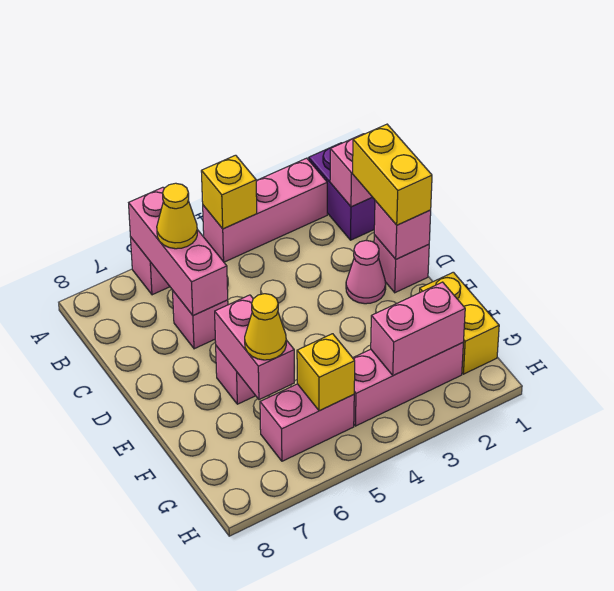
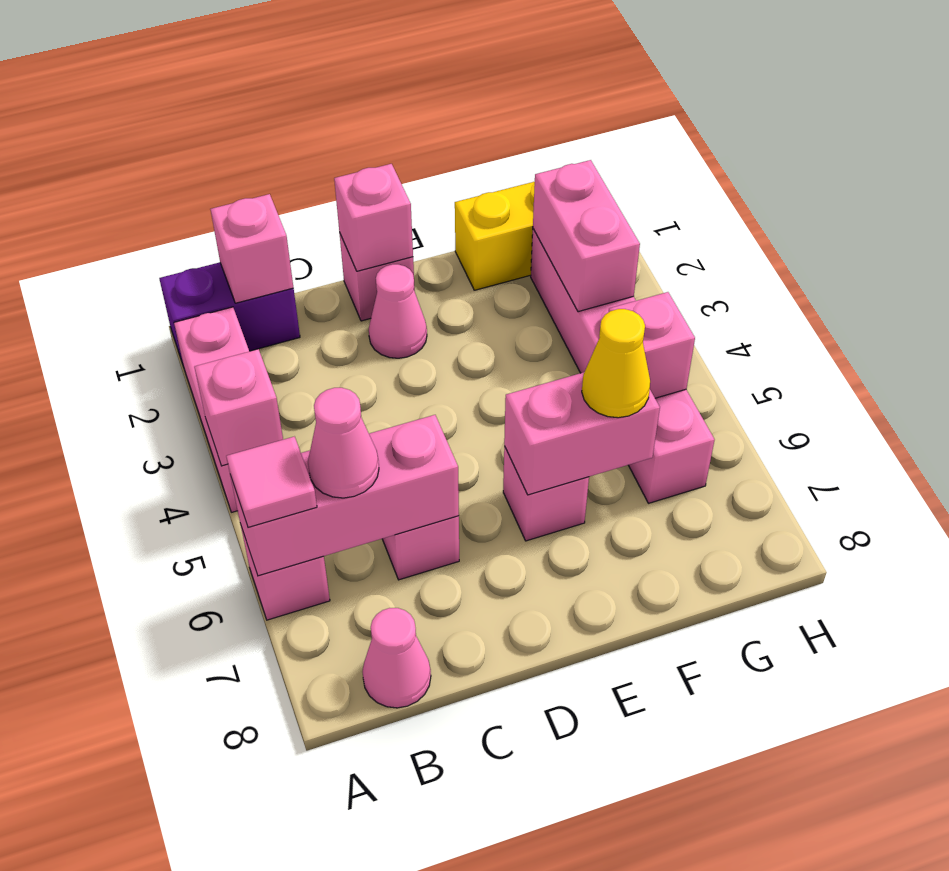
yellow brick A4 level 2 -> pink brick A4 level 2
none -> pink tile A6 level 3
yellow cone B6 level 3 -> pink cone B6 level 3
none -> pink cone B8 level 1
yellow brick C1:D1 level 3 -> none
yellow brick G5 level 2 -> pink brick G5 level 2

